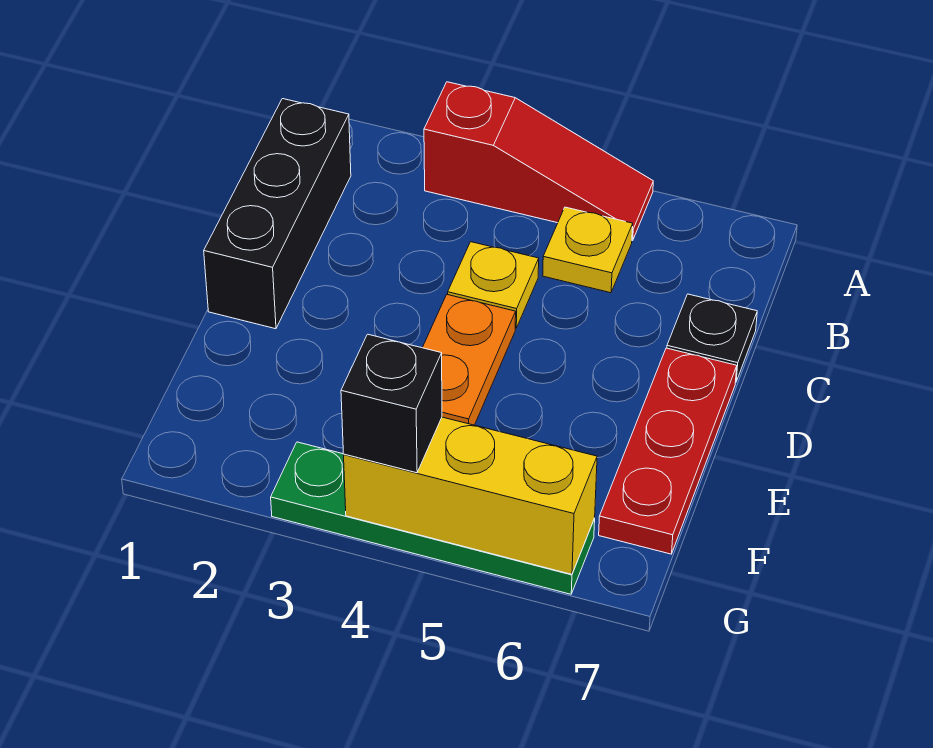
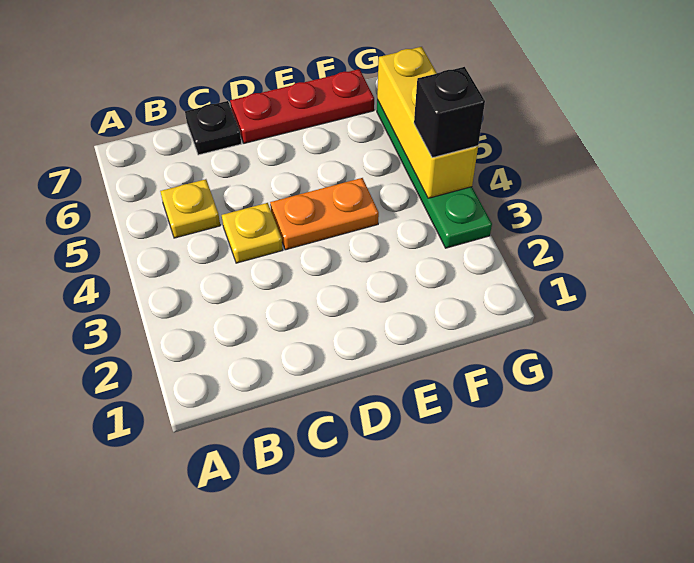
red slope A3:A5 level 1 top 3 -> none
black brick B1:D1 level 1 -> none

